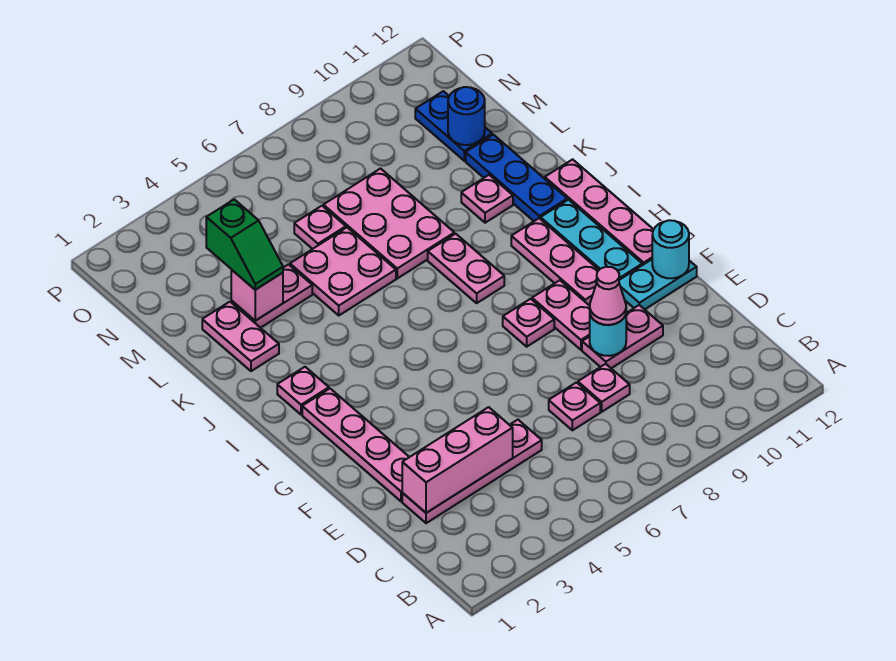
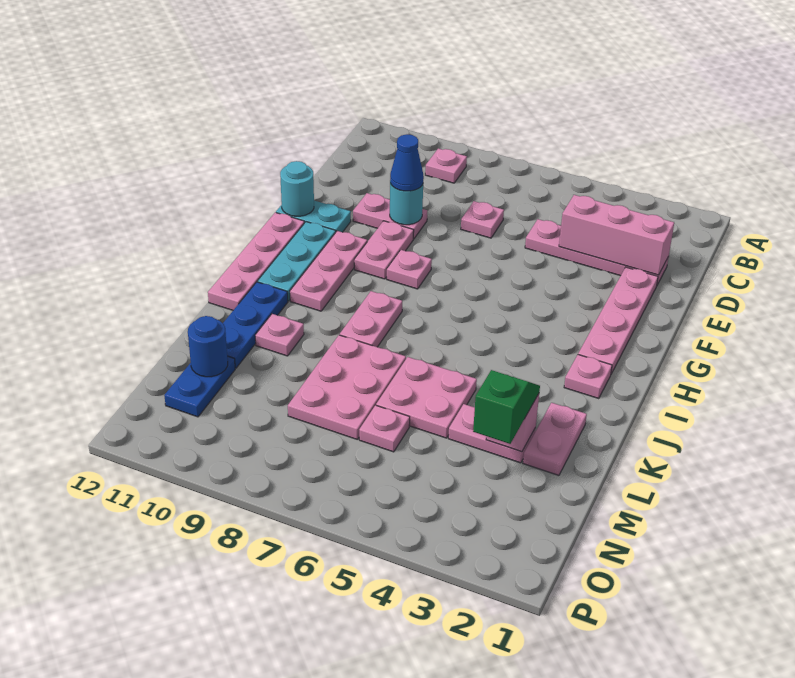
pink plate D8 level 1 -> pink plate B9 level 1
pink cone E9 level 3 -> blue cone E9 level 3

